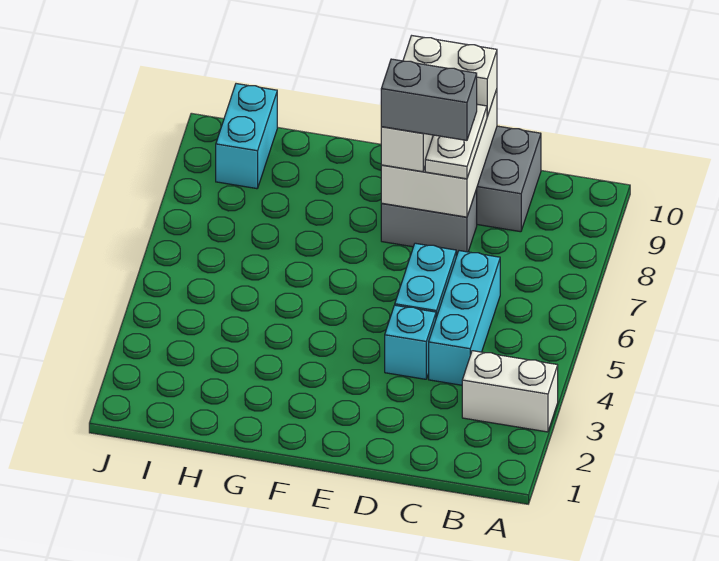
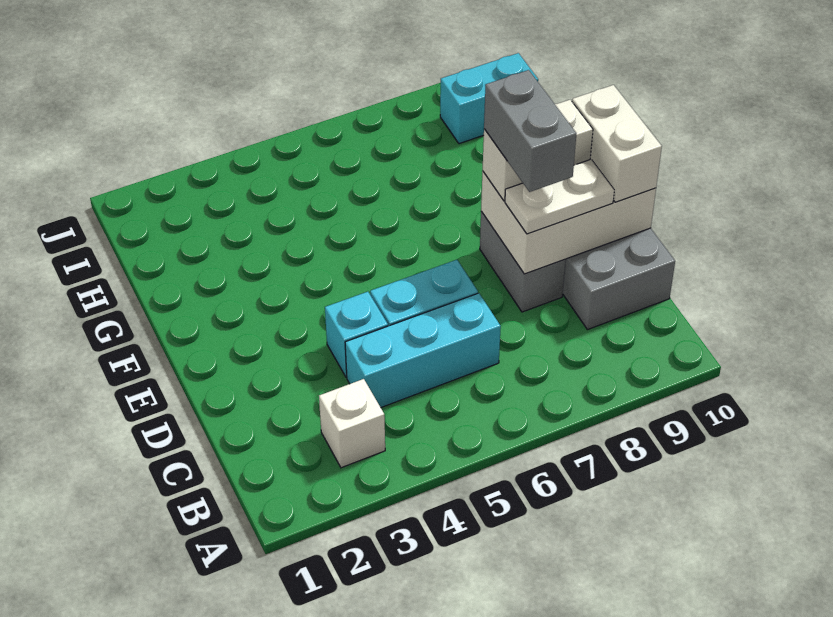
white brick A3:B3 level 1 -> white brick B3 level 1

